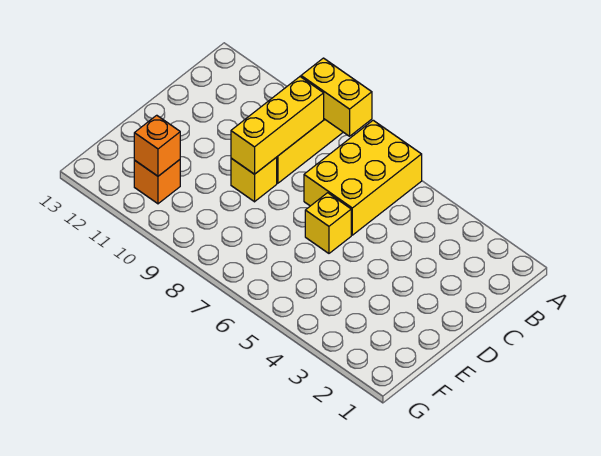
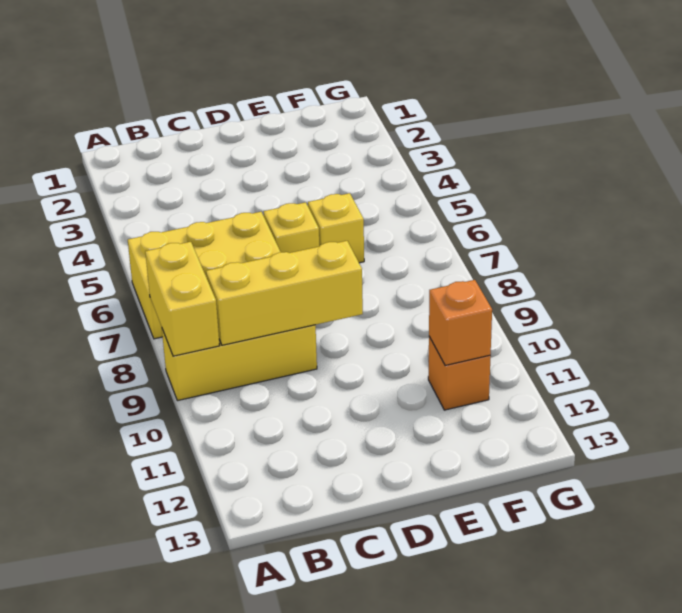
yellow brick D9 level 1 -> yellow brick E6 level 1

